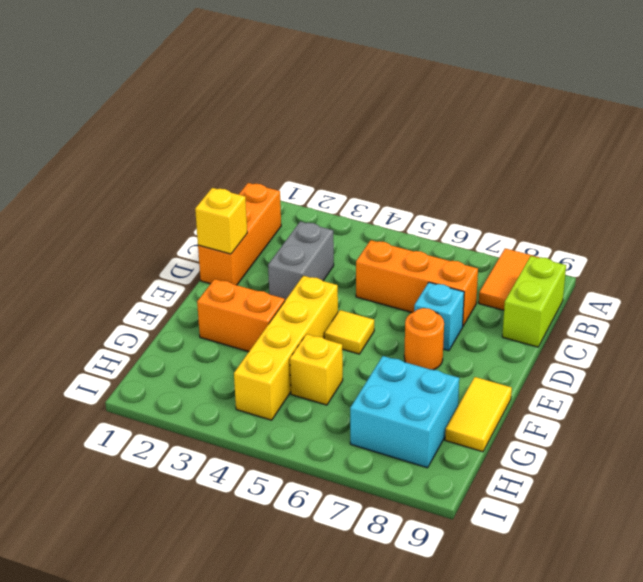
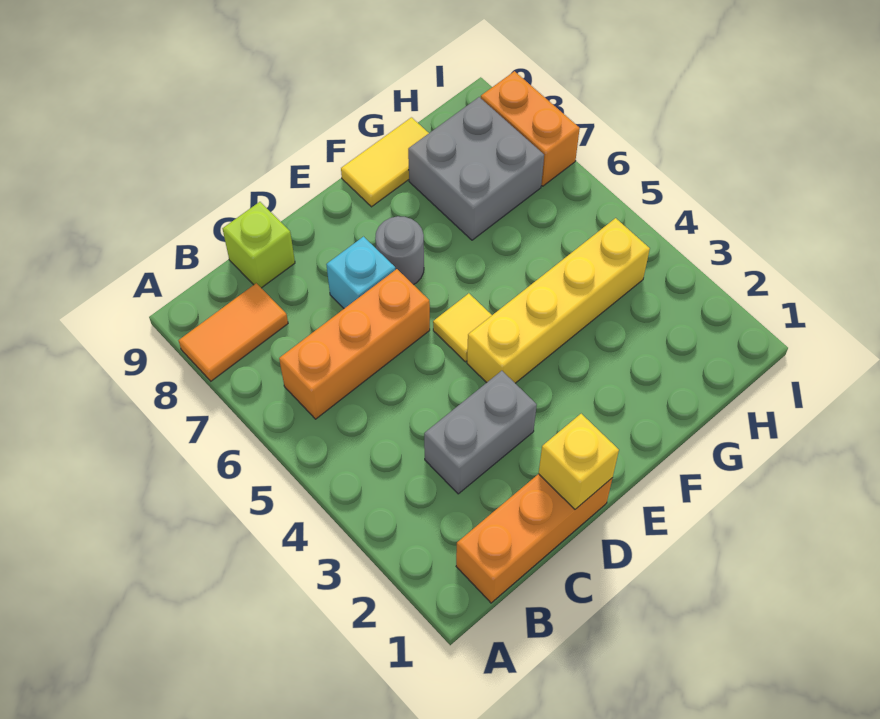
lime brick B9:C9 level 1 -> lime brick C9 level 1
orange brick C5:C7 level 1 -> orange brick B6:D6 level 1
orange round brick E7 level 1 -> grey round brick E7 level 1
orange brick F2:F3 level 1 -> orange brick I7:I8 level 1
yellow brick G5 level 1 -> none
cyan brick G7:H8 level 1 -> grey brick G7:H8 level 1

